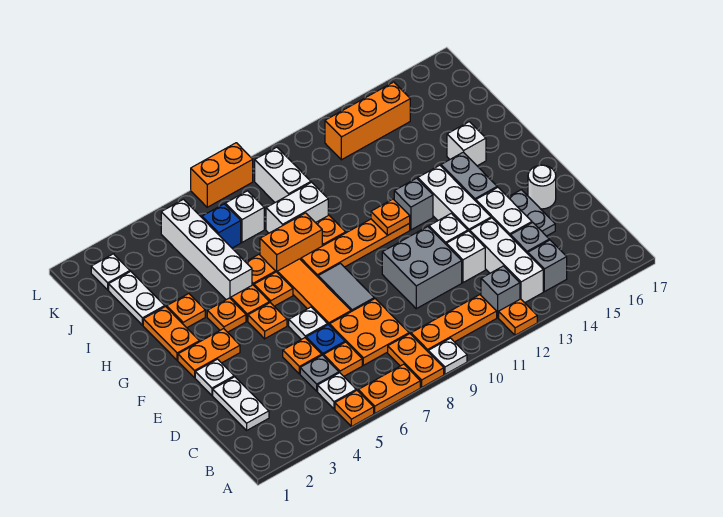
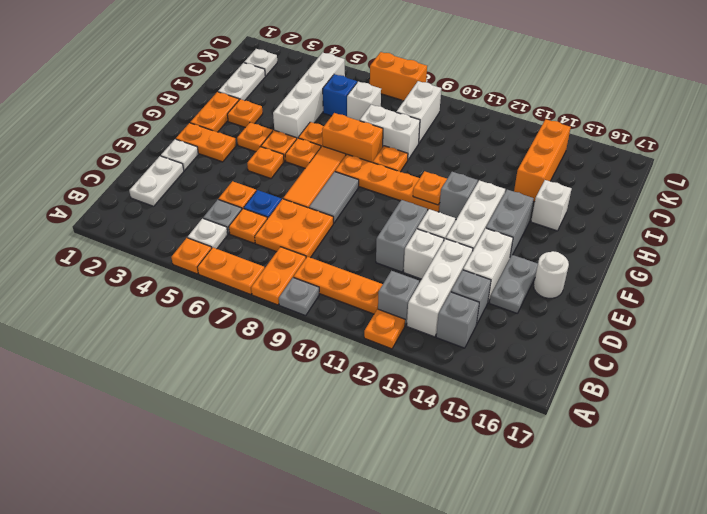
white plate A9 level 1 -> grey plate A9 level 1
grey brick D10:E11 level 1 -> grey brick D11:E11 level 1
white plate E6 level 1 -> none
orange brick K12:K14 level 1 -> orange brick I14:K14 level 1

